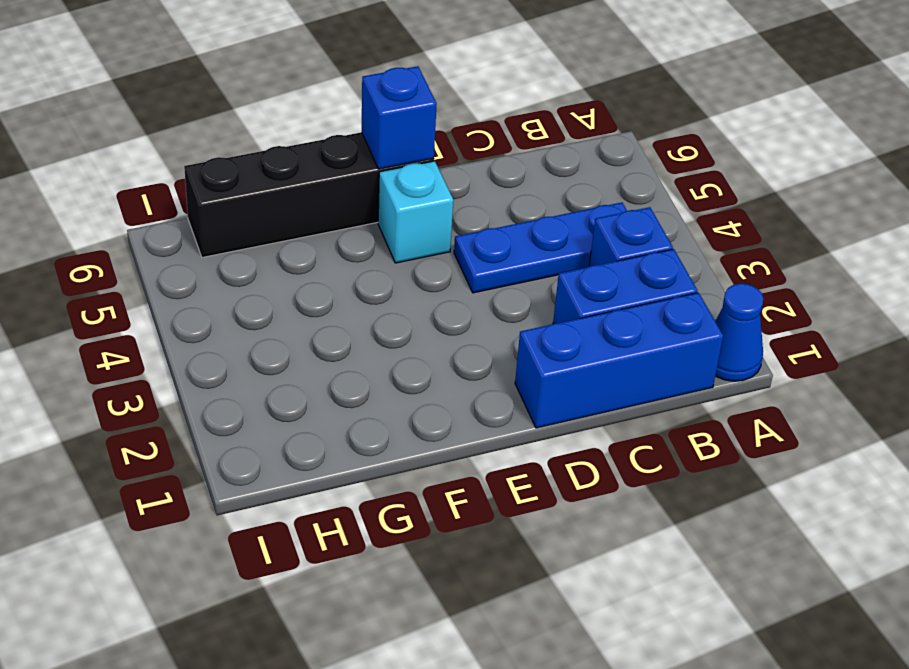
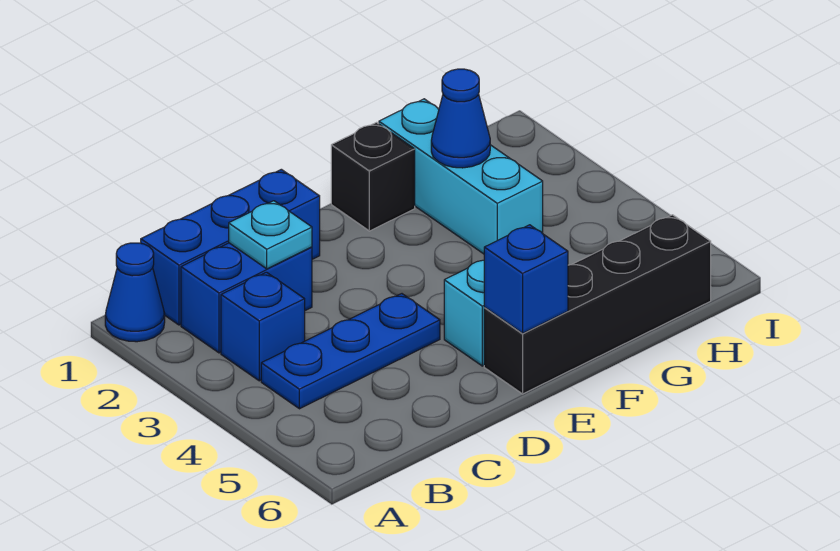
none -> cyan plate C2 level 2
none -> black brick F1 level 1
none -> cyan brick G1:G3 level 1
none -> blue cone G2 level 2

